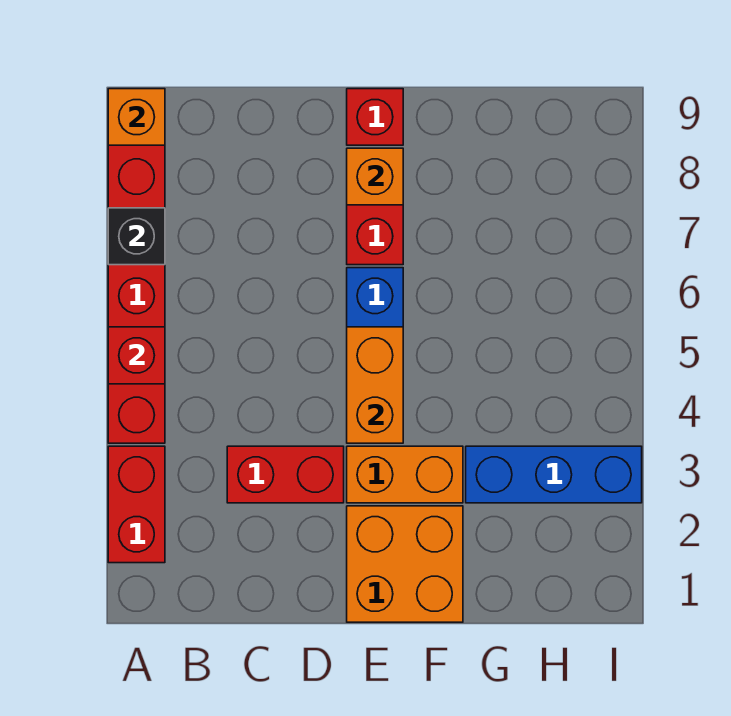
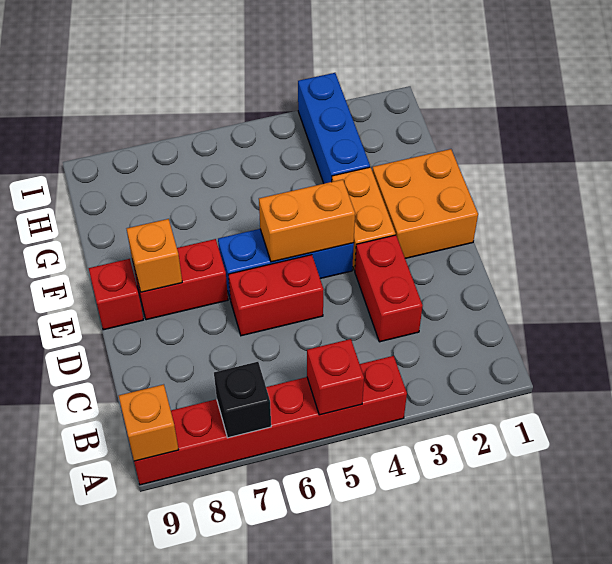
red brick A2:A3 level 1 -> red brick D5:D6 level 1

